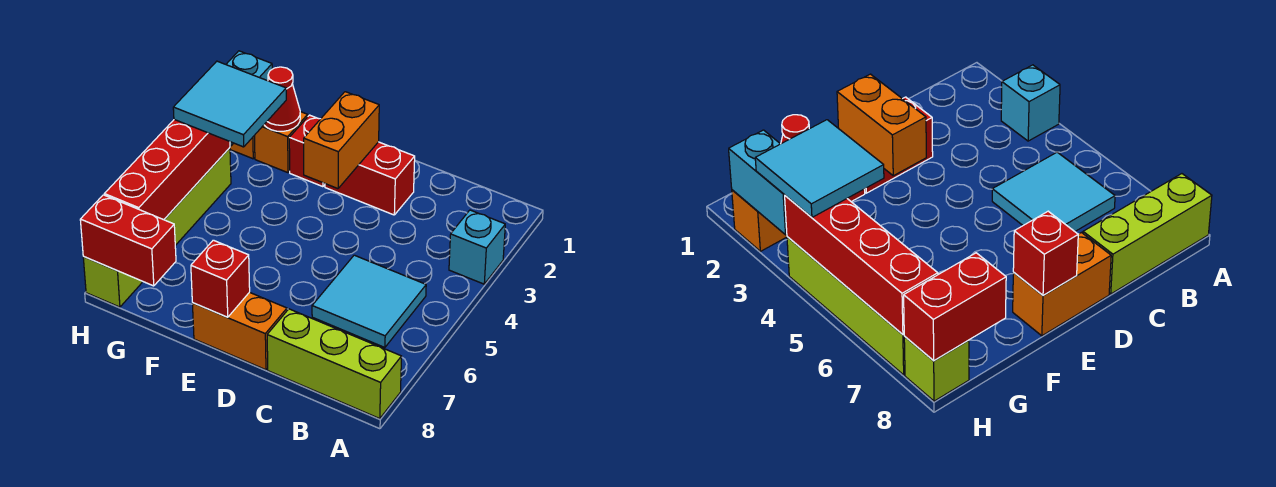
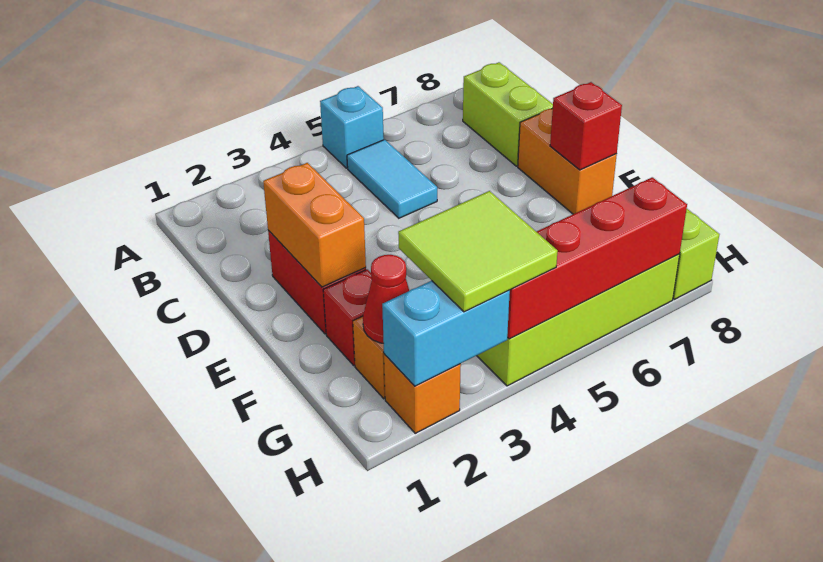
cyan brick A3 level 1 -> cyan brick A5 level 1
lime brick A8:C8 level 1 -> lime brick B8:C8 level 1
cyan tile B5:C6 level 1 -> cyan tile B5:C5 level 1
orange brick E2:E3 level 2 -> orange brick D2:E2 level 2
cyan tile G3:H4 level 3 -> lime tile G3:H4 level 3
red brick G8:H8 level 2 -> none

